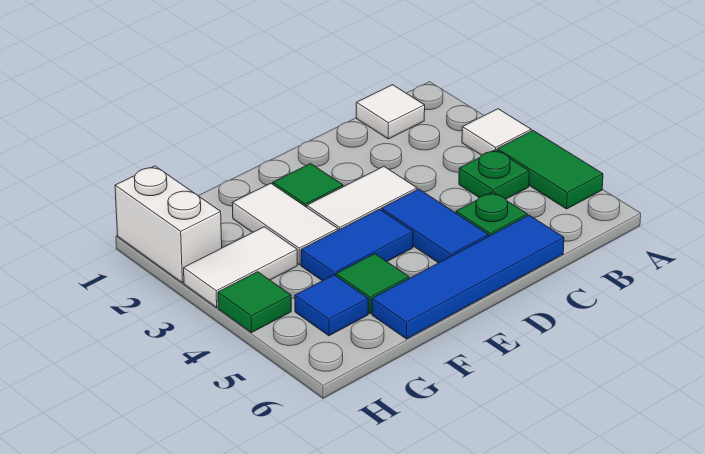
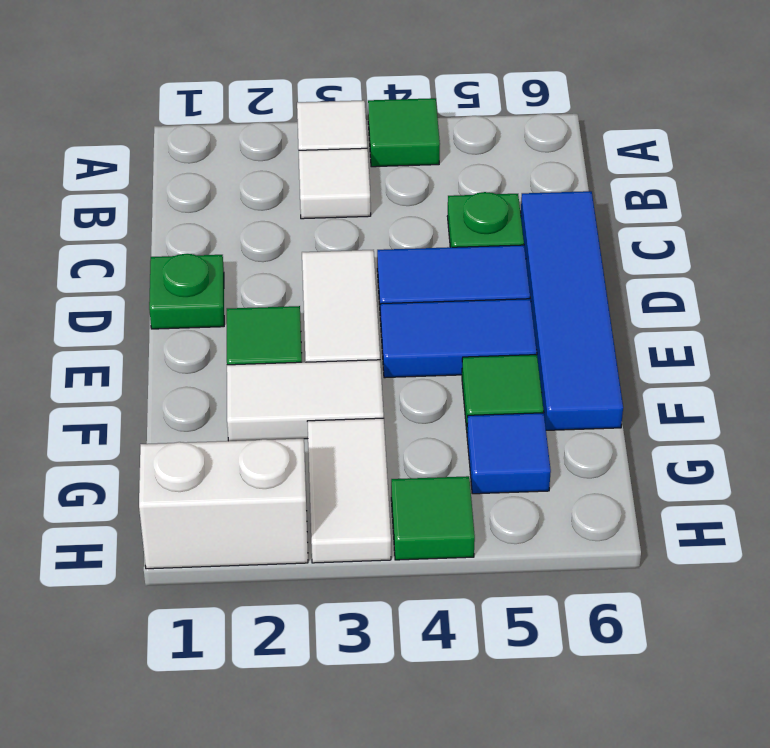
green tile A4:A5 level 1 -> green tile A4 level 1
white tile B1 level 1 -> white tile B3 level 1
green plate B4 level 1 -> green plate D1 level 1
blue tile E4:F4 level 1 -> blue tile E4:E5 level 1

